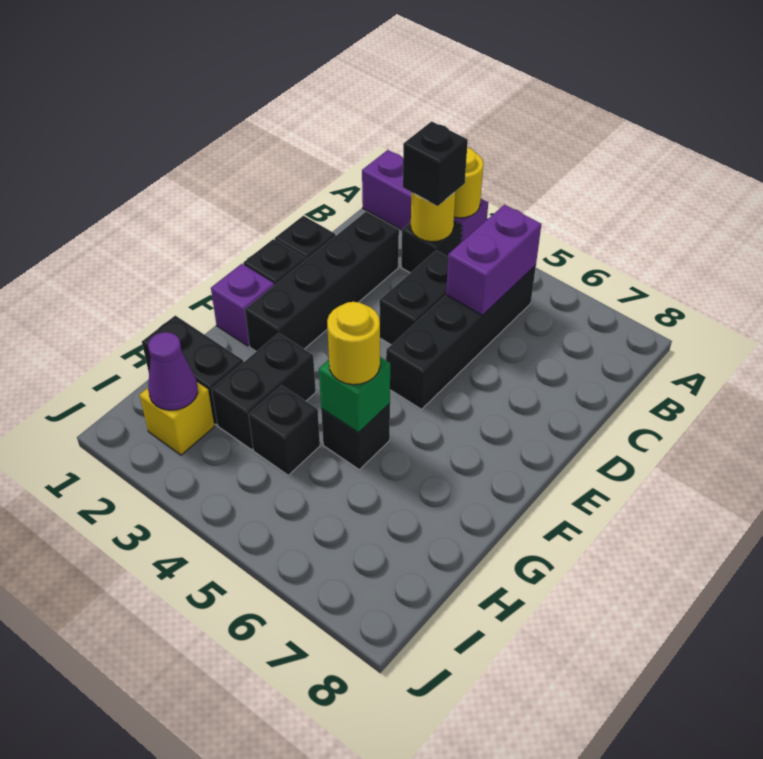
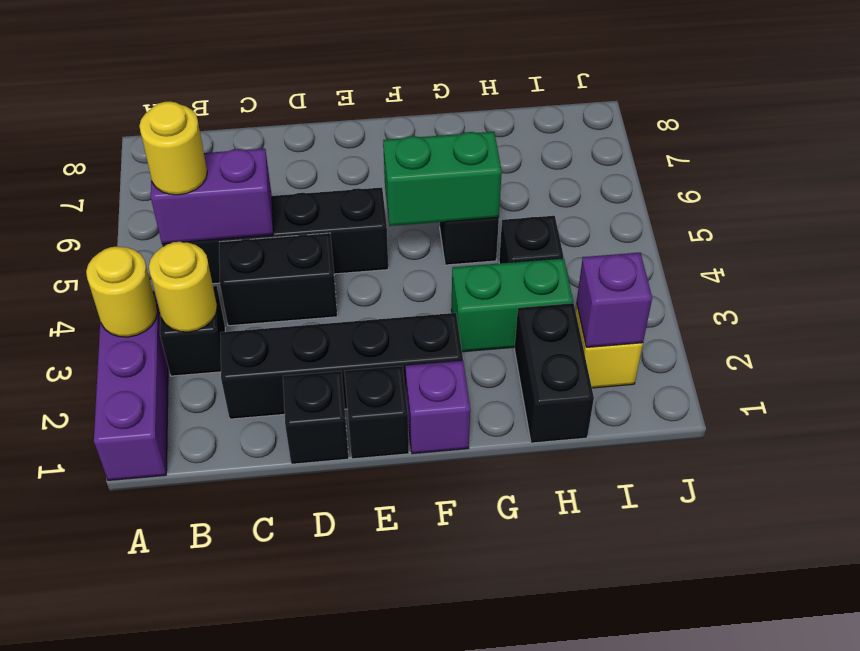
black brick B3 level 3 -> none
black brick G3:H3 level 1 -> green brick G3:H3 level 1
green brick G5 level 2 -> green brick F5:G5 level 2
yellow round brick G5 level 3 -> yellow round brick B5 level 3
purple cone I2 level 2 -> purple brick I2 level 2

